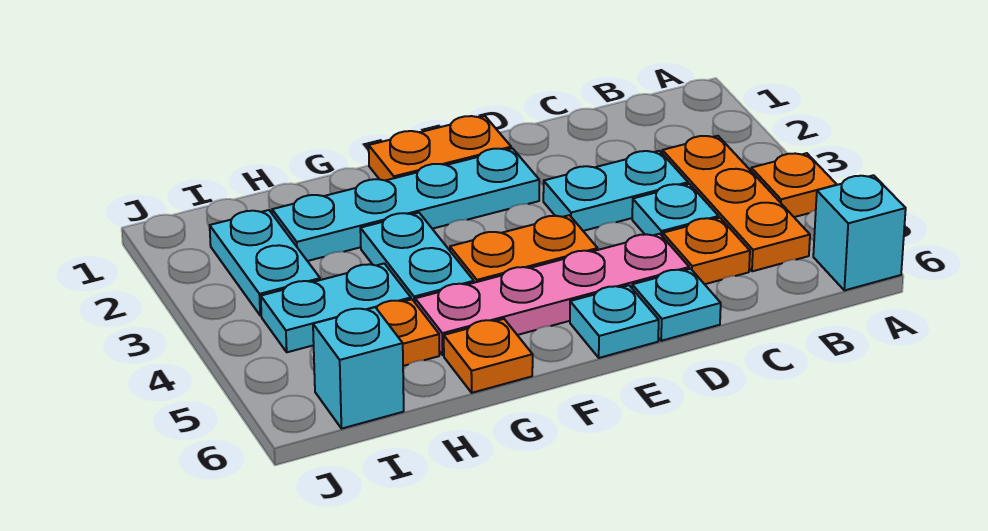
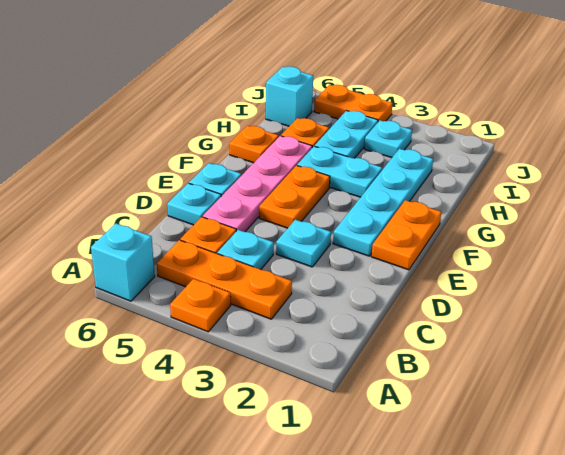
cyan plate C3:D3 level 1 -> cyan plate D3 level 1
cyan plate I2:I3 level 1 -> cyan plate I3 level 1
none -> orange plate J4:J5 level 1

